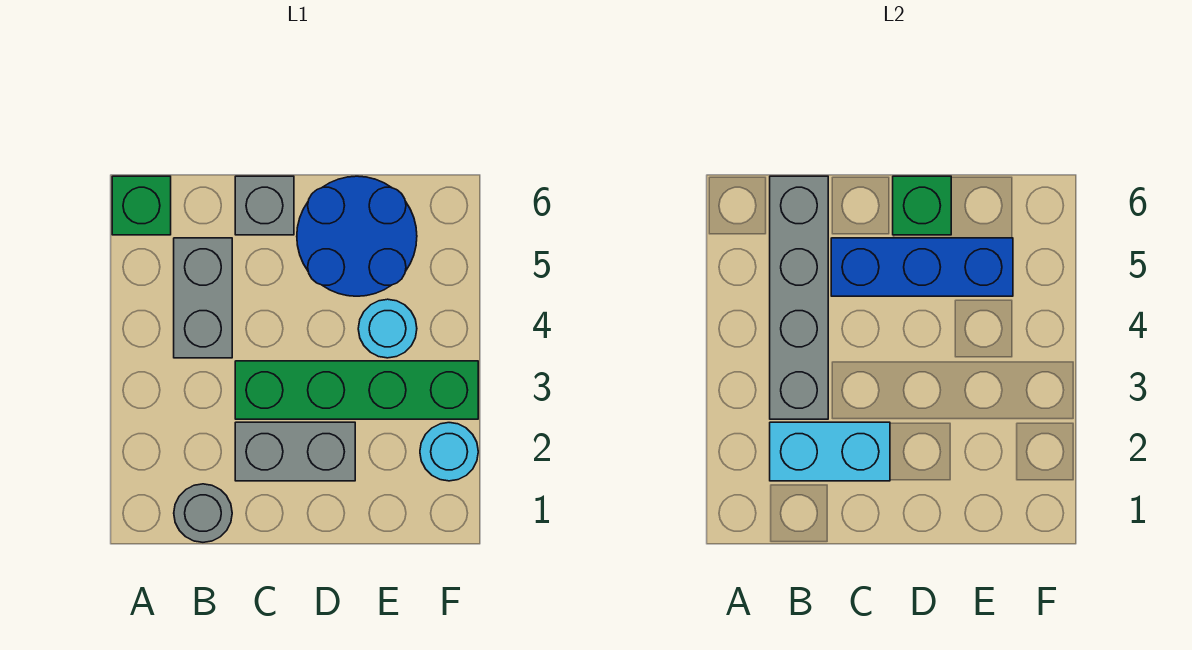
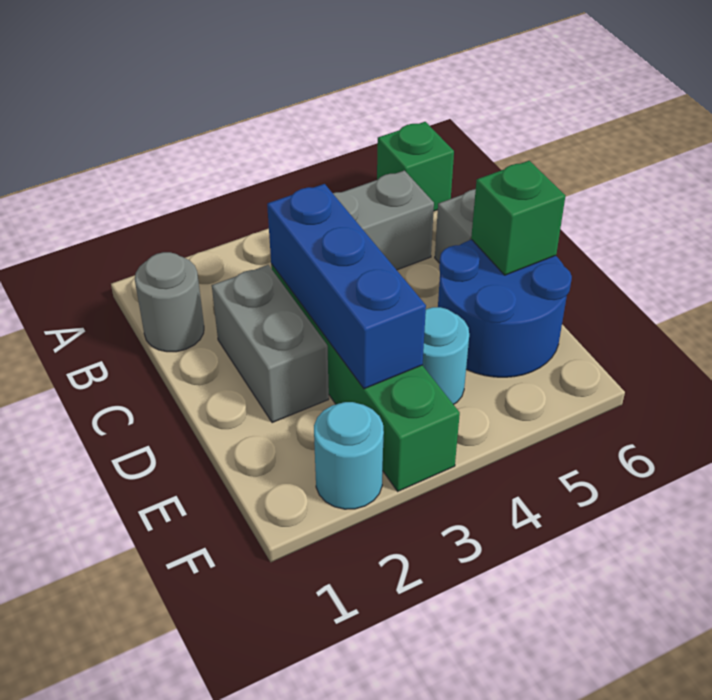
cyan brick B2:C2 level 2 -> none
grey brick B3:B6 level 2 -> none
blue brick C5:E5 level 2 -> blue brick C3:E3 level 2

